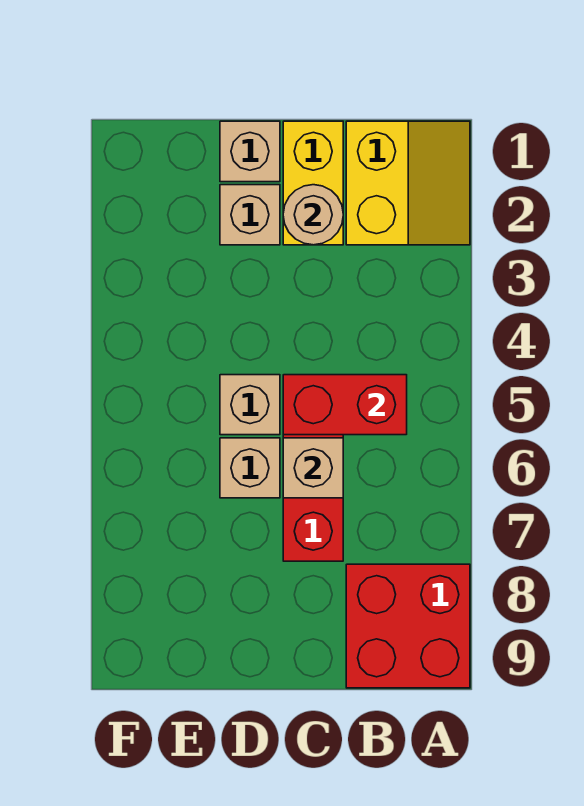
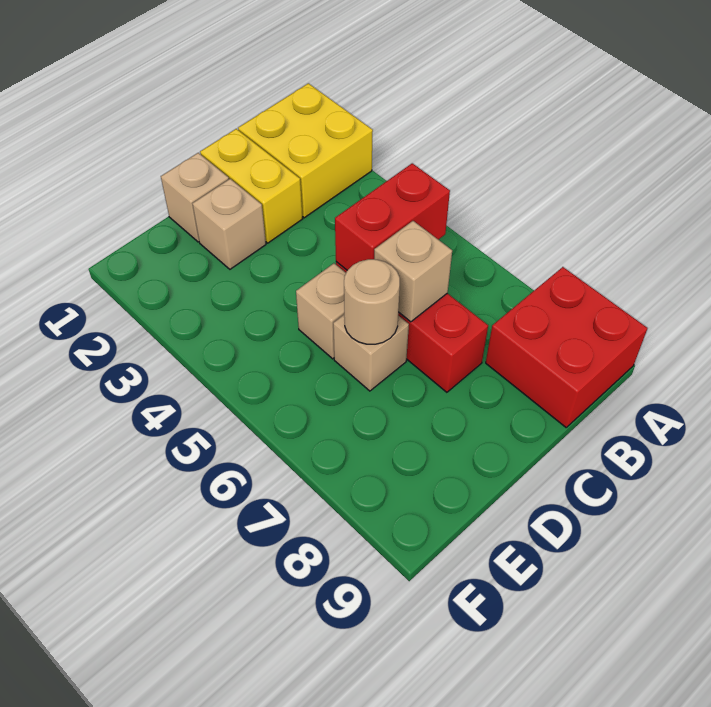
yellow slope A1:B2 level 1 top B -> yellow brick A1:B2 level 1
tan round brick C2 level 2 -> tan round brick D6 level 2

